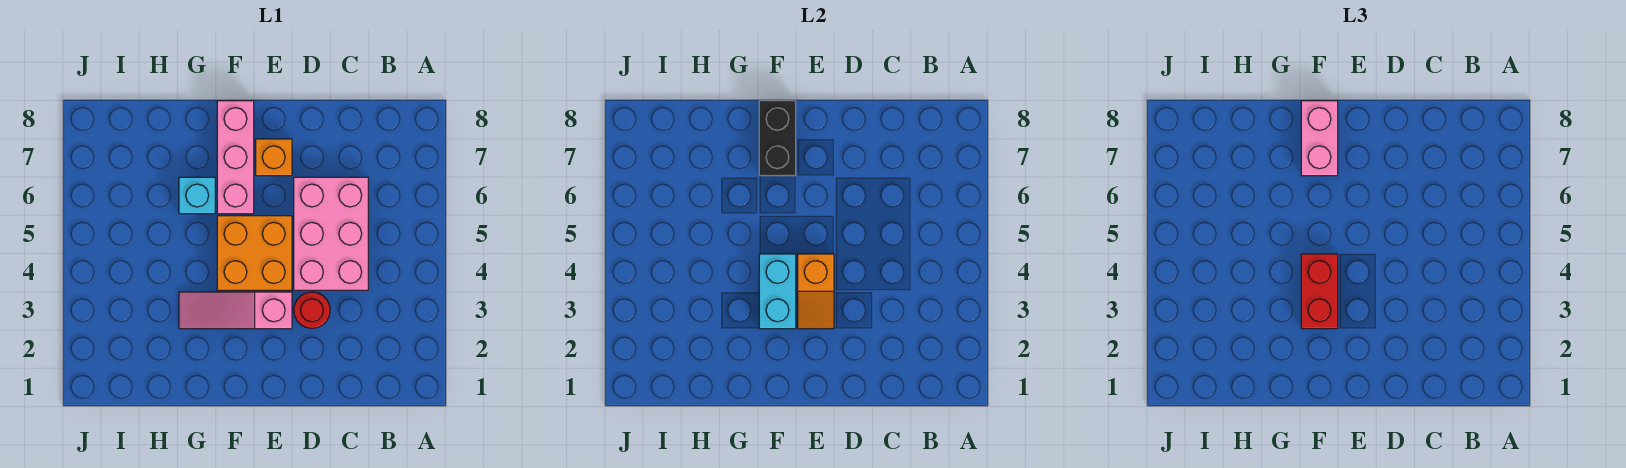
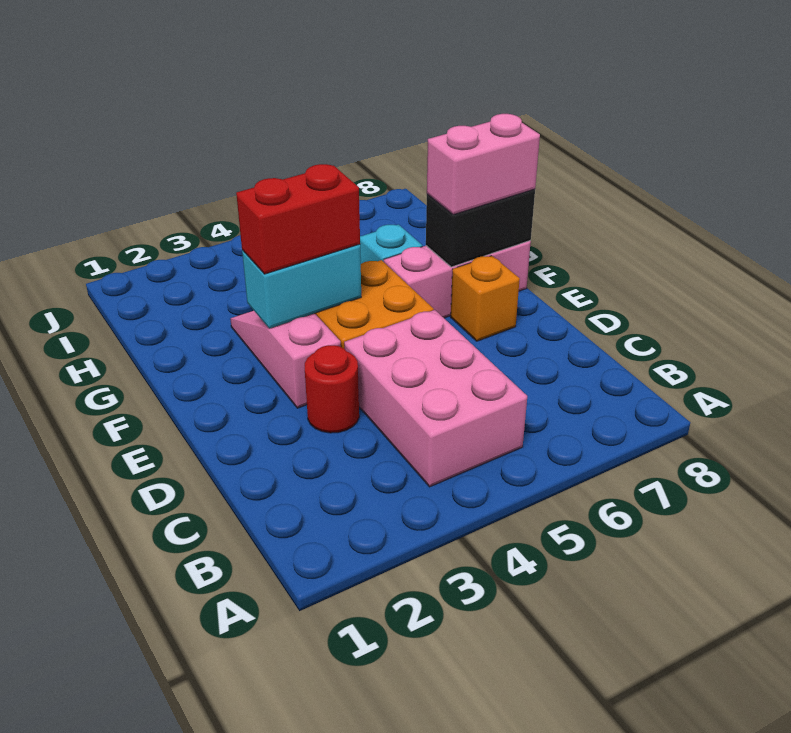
pink brick C4:D6 level 1 -> pink brick B4:D5 level 1
orange slope E3:E4 level 2 top 4 -> none

